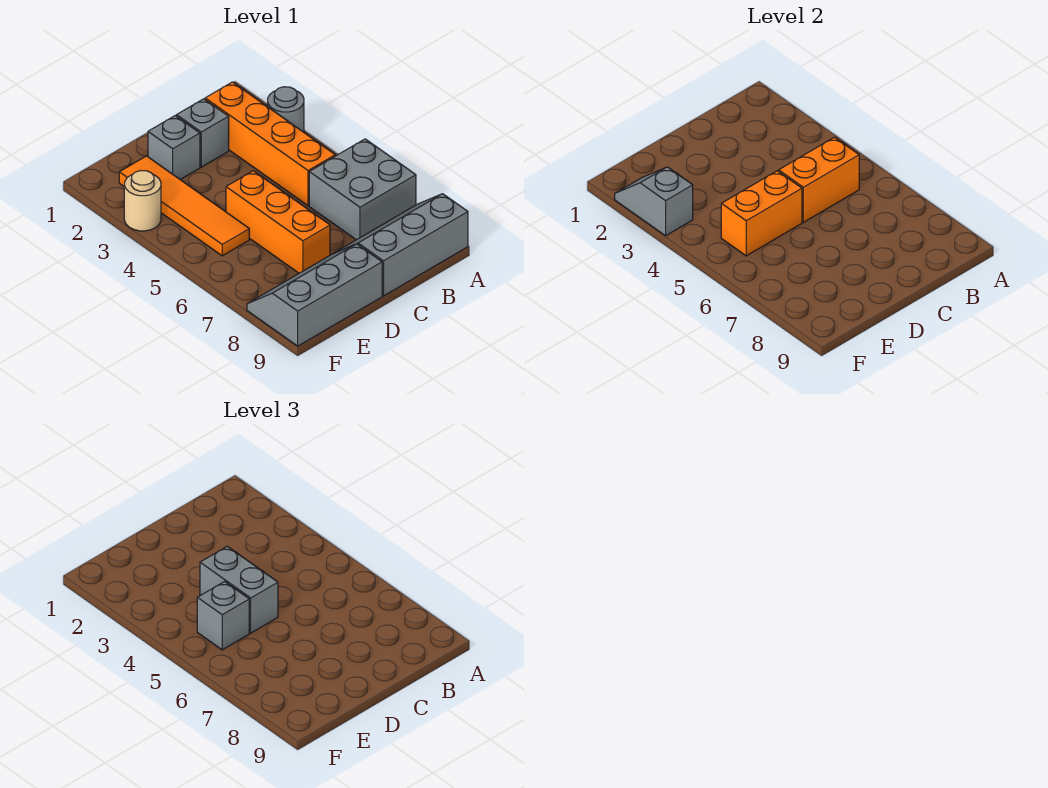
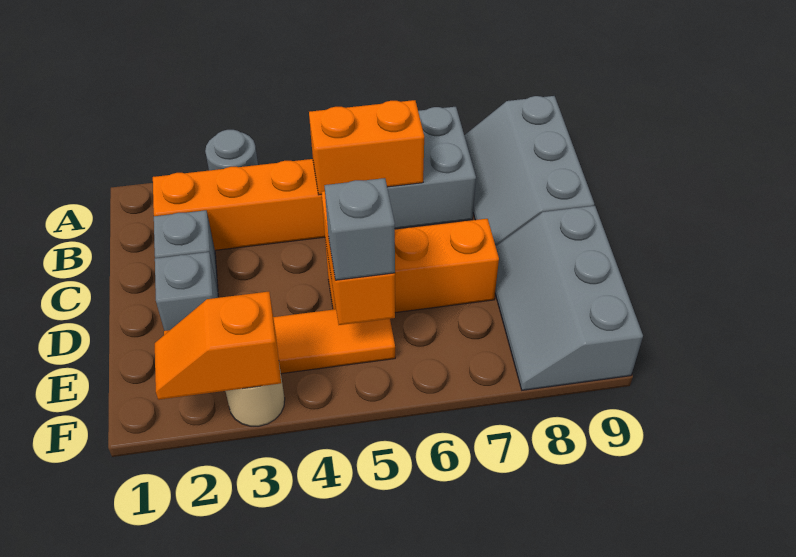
orange brick B5:C5 level 2 -> orange brick B5:B6 level 2
grey brick D4:D5 level 3 -> none
grey slope F2:F3 level 2 top 3 -> orange slope F2:F3 level 2 top 3

